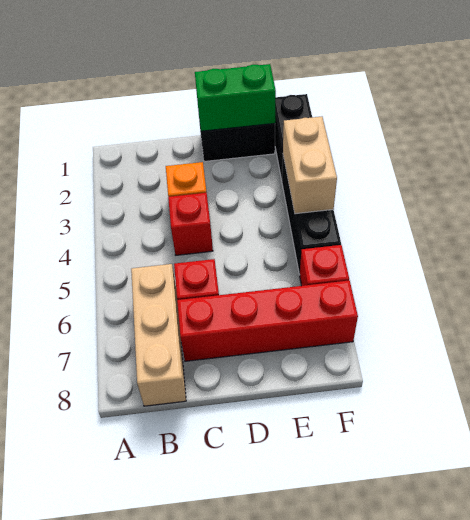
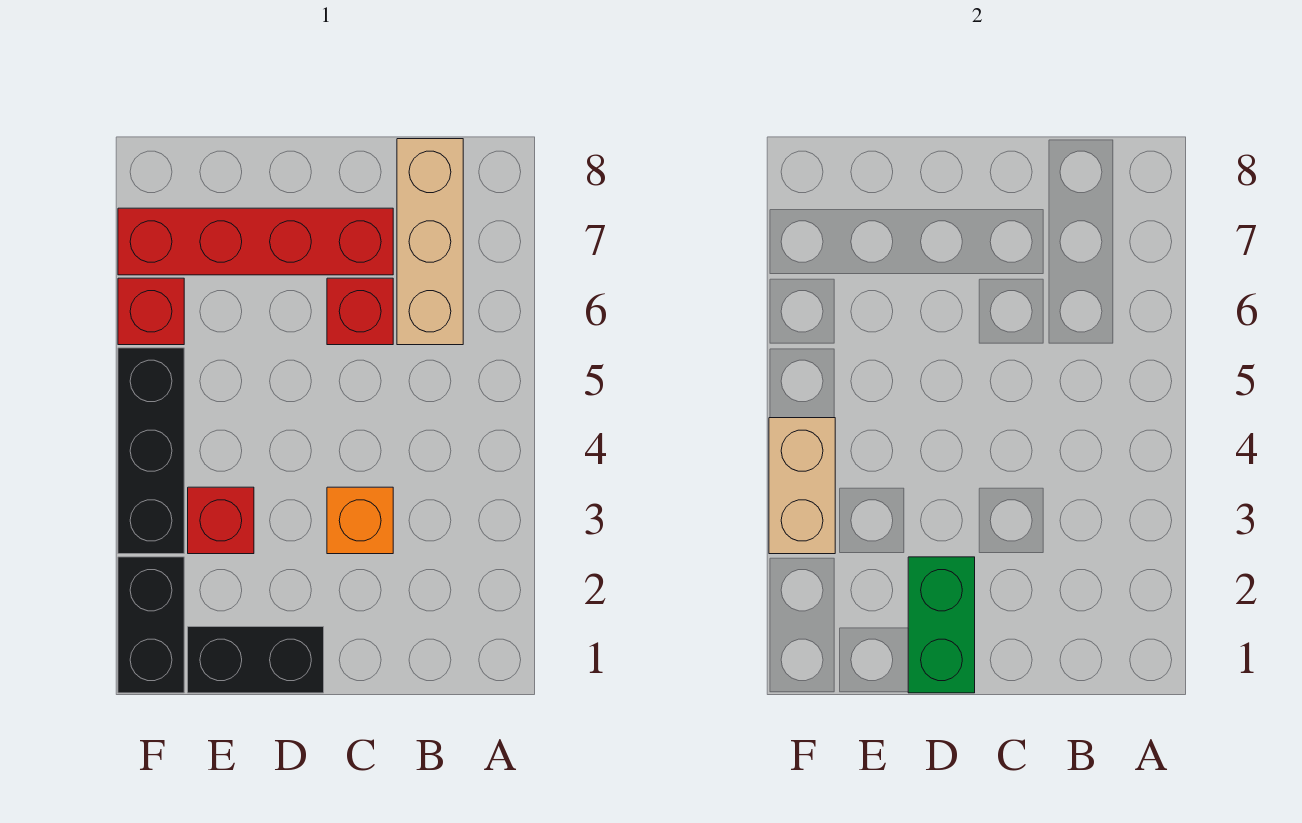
red brick C4 level 1 -> red brick E3 level 1
green brick D1:E1 level 2 -> green brick D1:D2 level 2

